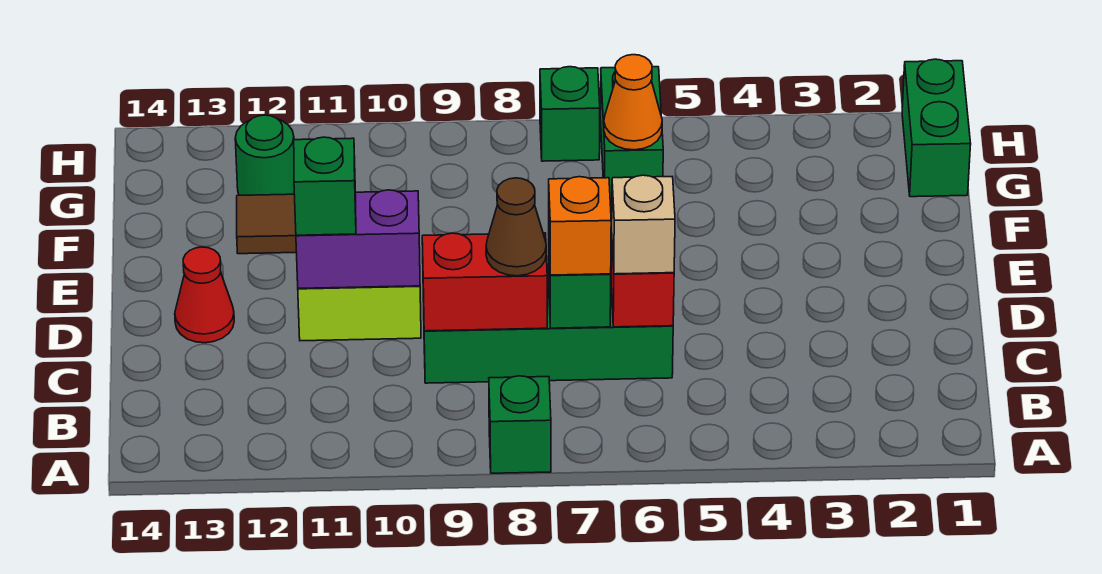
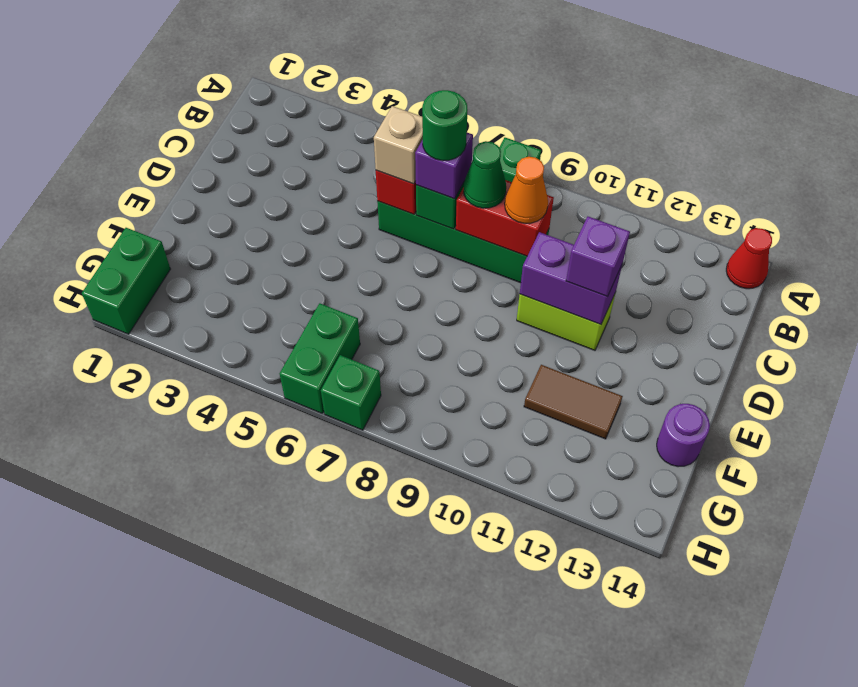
orange brick C7 level 3 -> purple brick C7 level 3
brown cone C8 level 3 -> green cone C8 level 3
green brick D11 level 3 -> purple brick D11 level 3
red cone D13 level 1 -> red cone A14 level 1
none -> purple round brick F14 level 1
orange cone G6 level 2 -> orange cone C9 level 3
green round brick G12 level 1 -> green round brick C7 level 4

